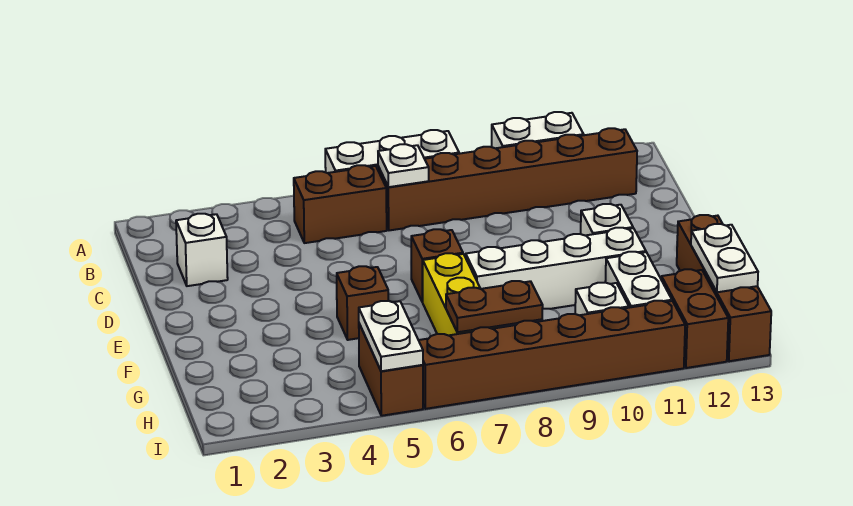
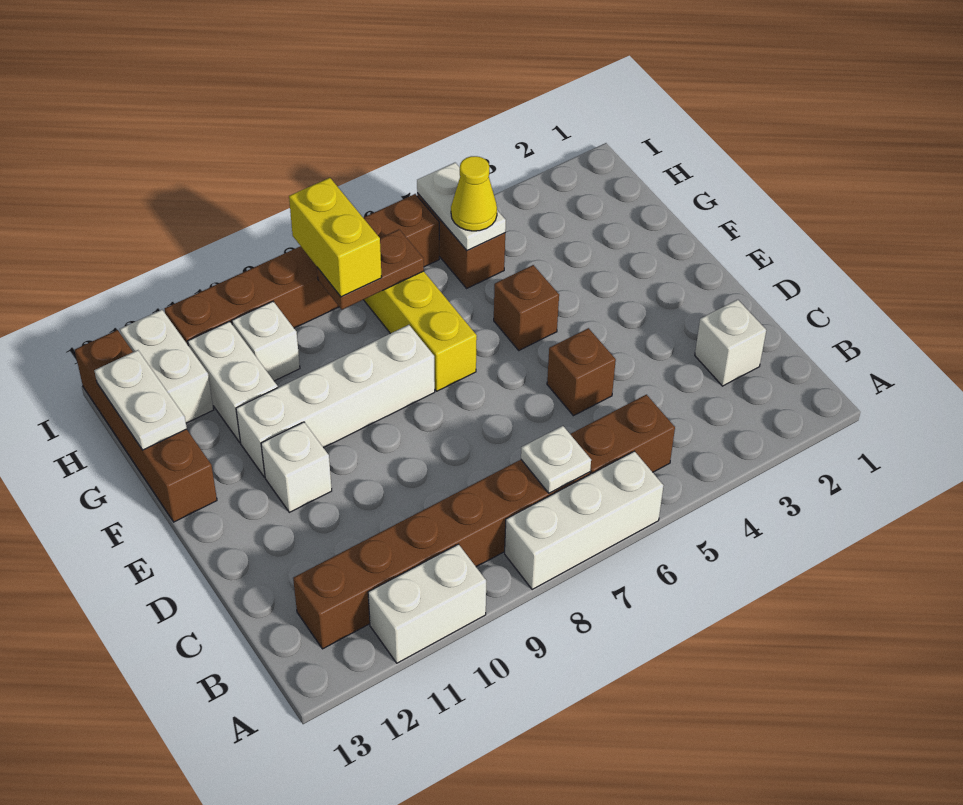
brown brick E7 level 1 -> brown brick D5 level 1
none -> yellow cone H5 level 3
none -> yellow brick H8:I8 level 3
brown brick H12:I12 level 1 -> white brick H12:I12 level 1

